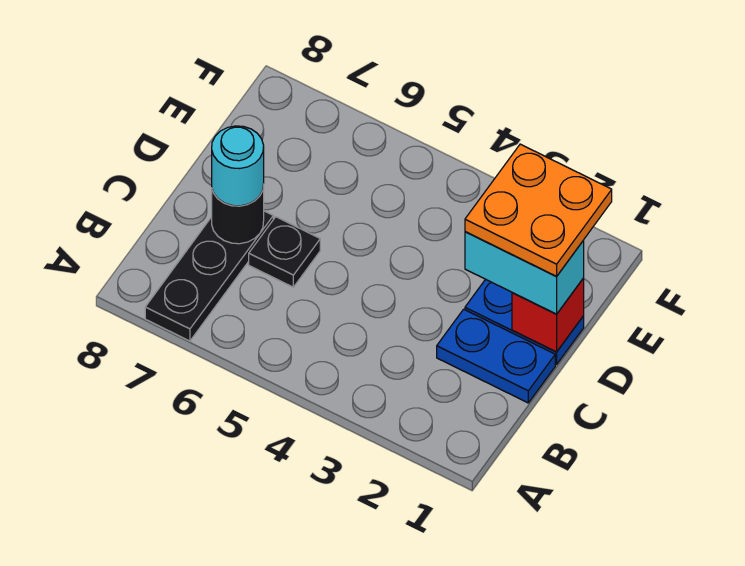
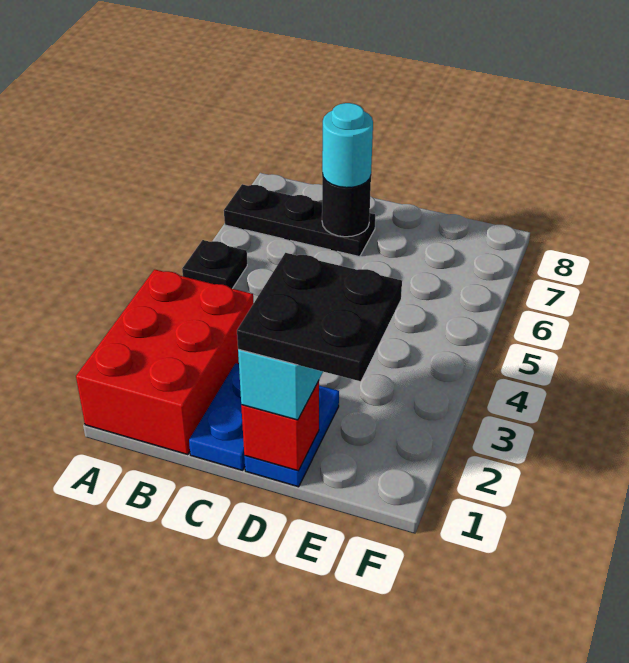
none -> red brick A1:B3 level 1
black plate C6 level 1 -> black plate A5 level 1
orange plate D1:E2 level 4 -> black plate D1:E2 level 4

